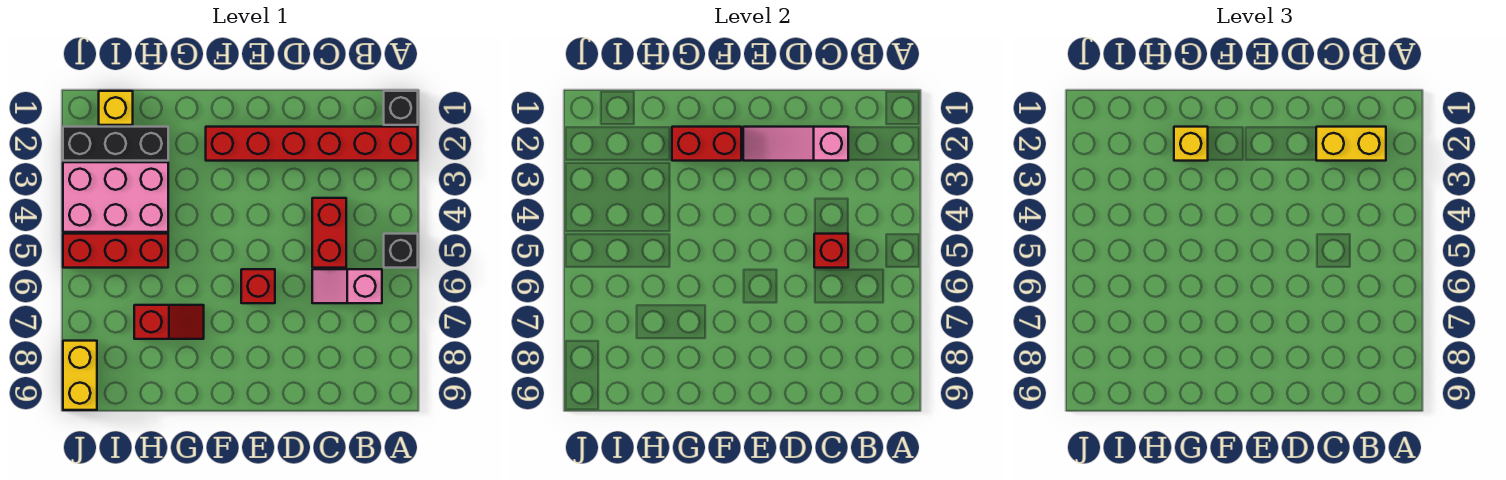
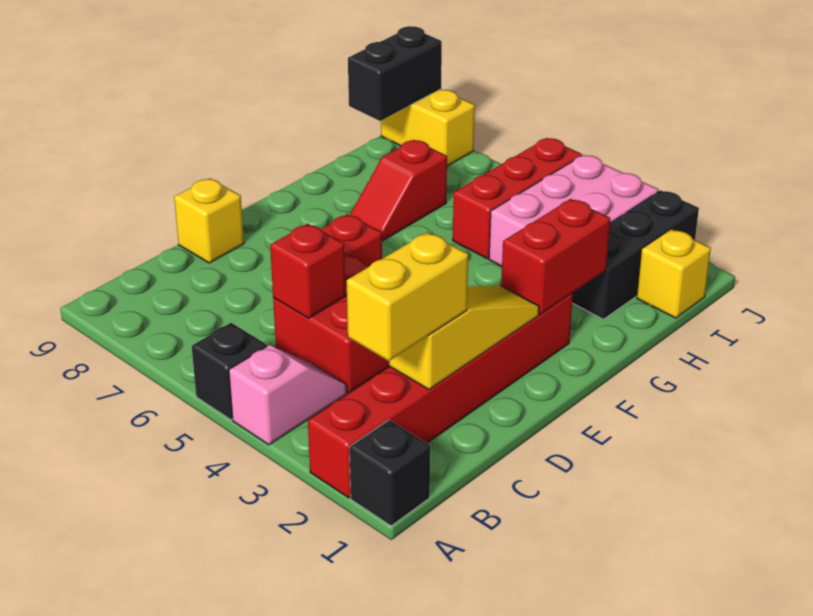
pink slope B6:C6 level 1 top B -> pink slope A4:B4 level 1 top A
pink slope C2:E2 level 2 top C -> yellow slope C2:E2 level 2 top C
red brick C4:C5 level 1 -> red brick C4:D5 level 1
yellow brick G2 level 3 -> yellow brick D9 level 1
none -> black brick I9:J9 level 2

